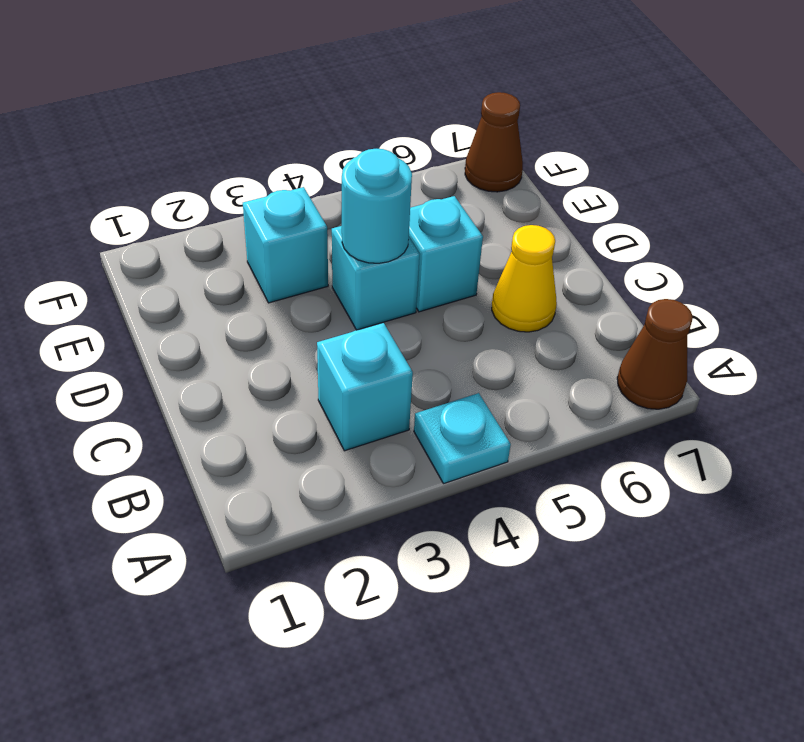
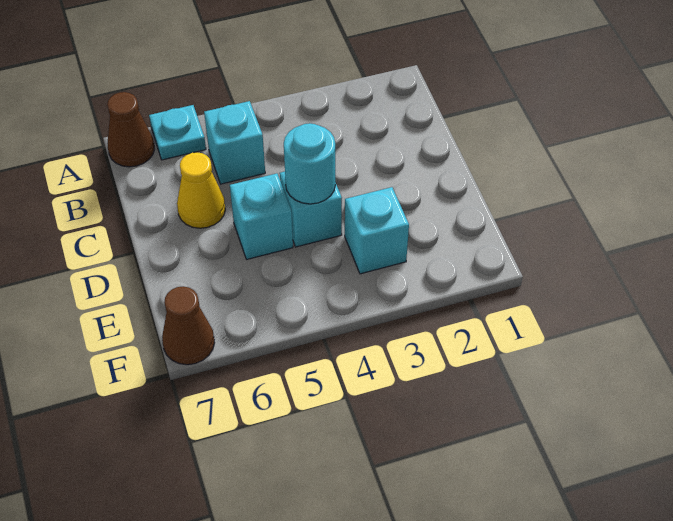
cyan plate A4 level 1 -> cyan plate A6 level 1
cyan brick B3 level 1 -> cyan brick B5 level 1

